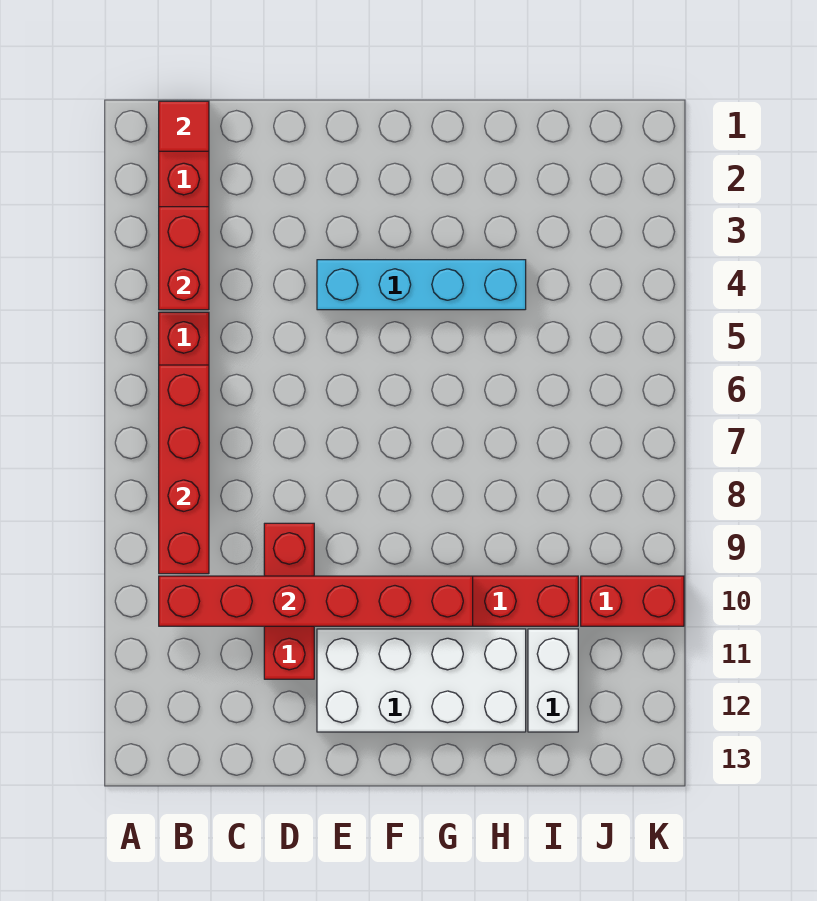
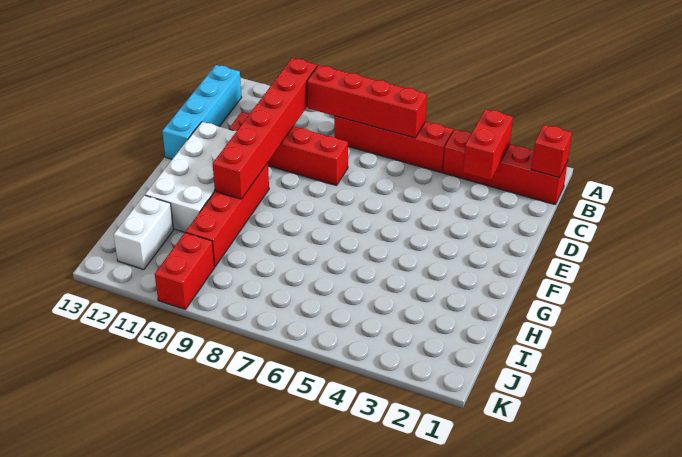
red tile B1 level 2 -> red brick B1 level 2
red brick B3:B4 level 2 -> red brick B3:C3 level 2
red brick D9:D11 level 1 -> red brick D8:D11 level 1
cyan brick E4:H4 level 1 -> cyan brick B13:E13 level 1
white brick I11:I12 level 1 -> white brick I12:J12 level 1

